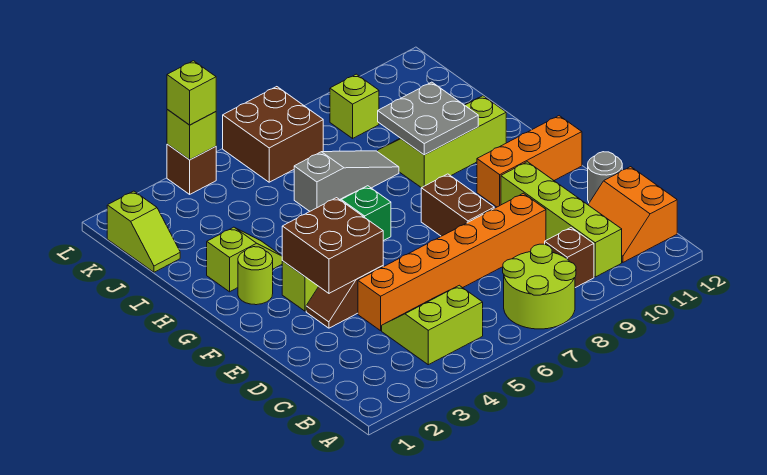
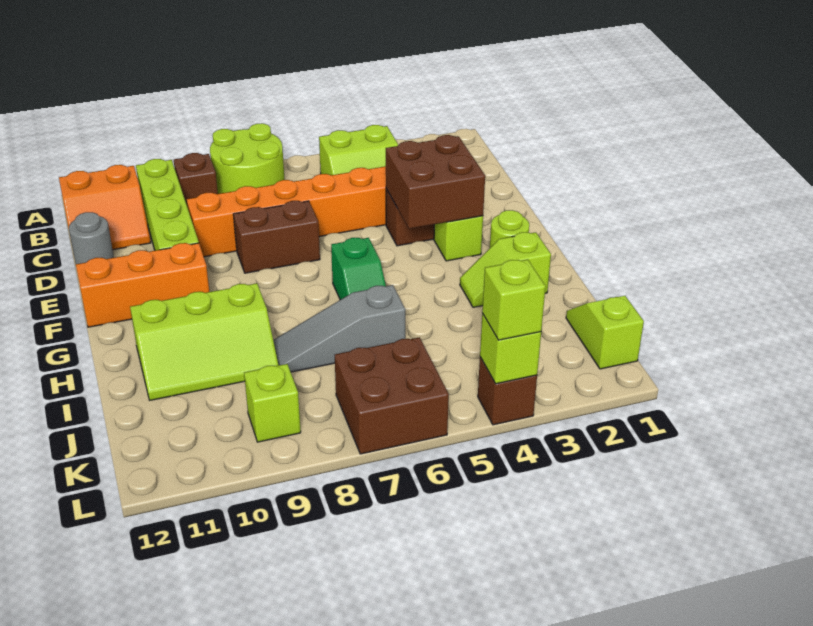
orange slope B11:C12 level 1 top 12 -> orange slope B11:C12 level 1 top B
brown brick E8:F8 level 1 -> brown brick E7:E8 level 1
grey plate H9:I10 level 2 -> none

